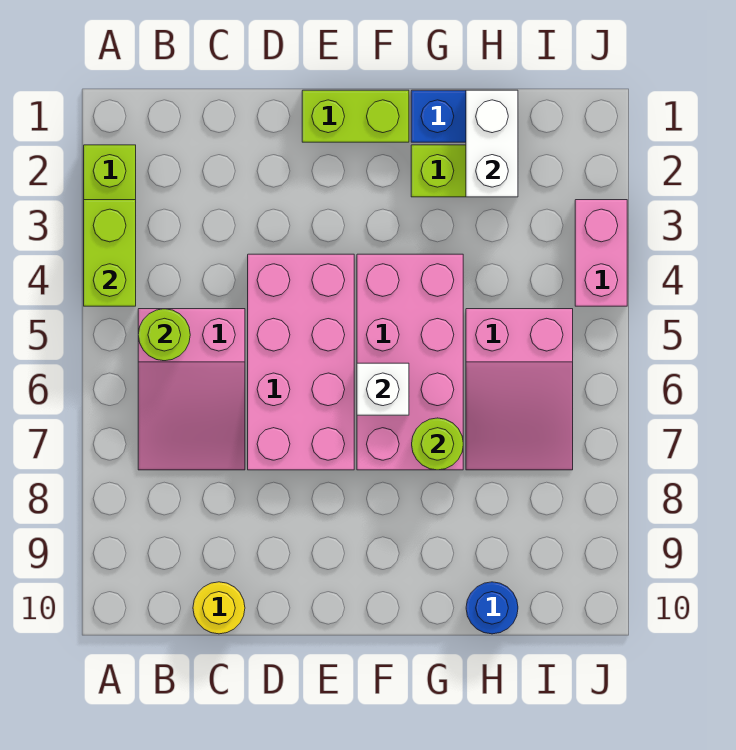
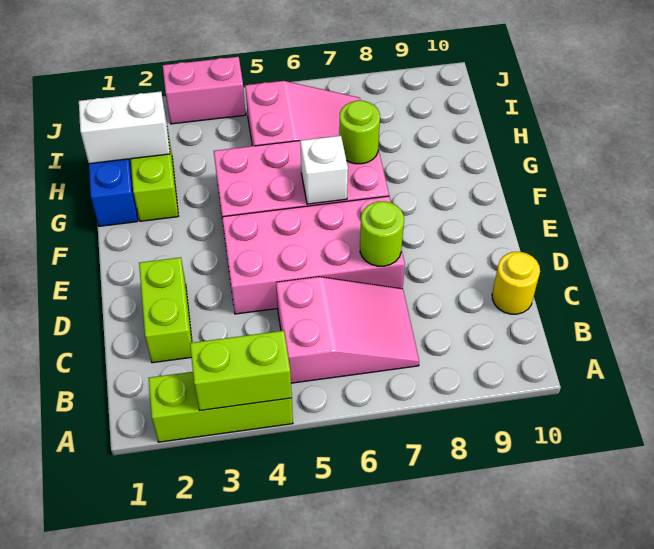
lime round brick B5 level 2 -> lime round brick D7 level 2
lime brick E1:F1 level 1 -> lime brick C2:D2 level 1
blue round brick H10 level 1 -> none

